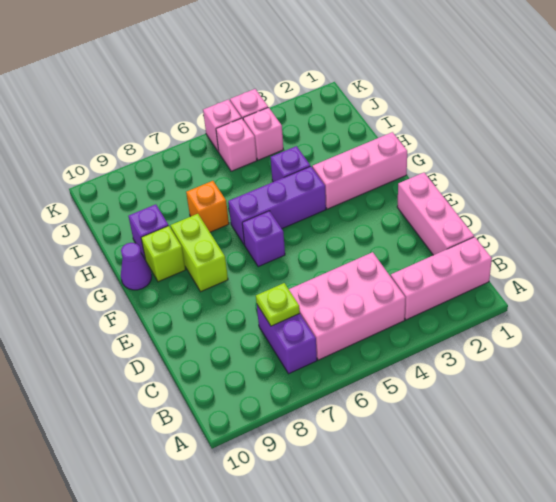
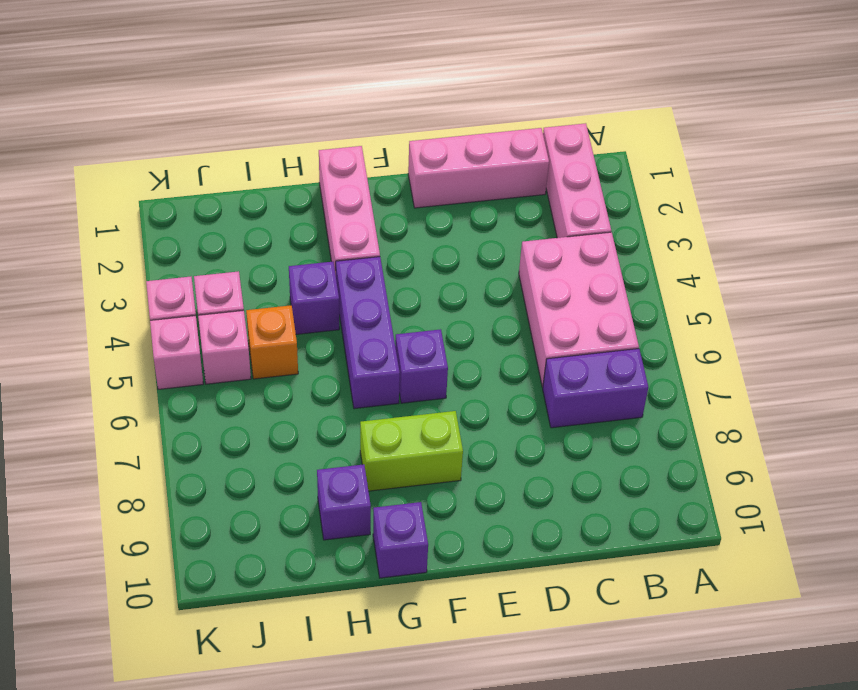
lime plate C7 level 2 -> none
lime brick G9 level 1 -> none
purple cone G10 level 1 -> purple brick G10 level 1
orange brick H7 level 1 -> orange brick I5 level 1

